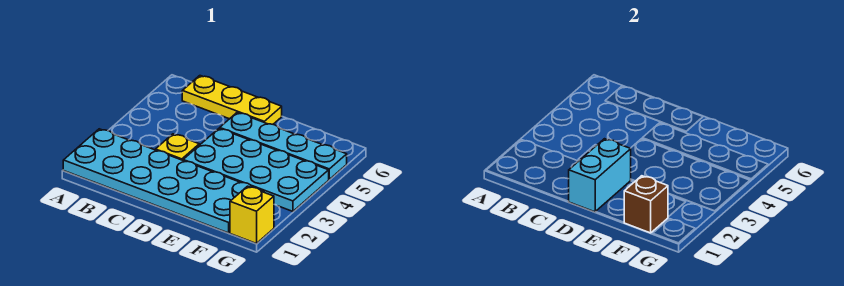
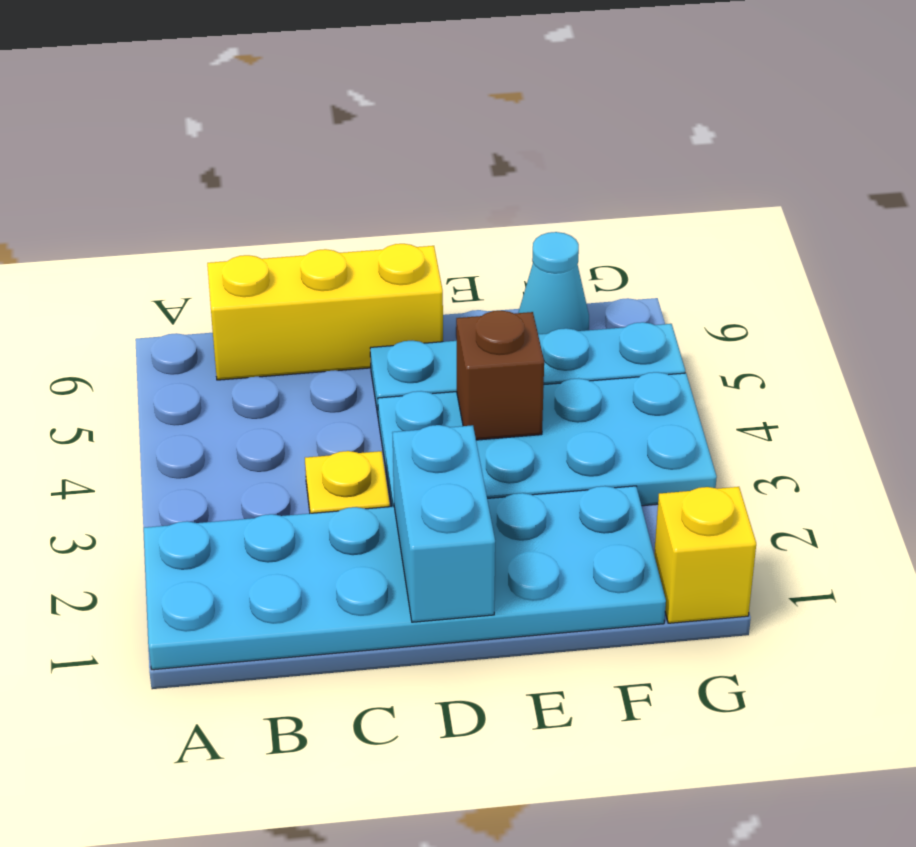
yellow plate B6:D6 level 1 -> yellow brick B6:D6 level 1
brown brick F1 level 2 -> brown brick E4 level 2
none -> cyan cone F6 level 1

